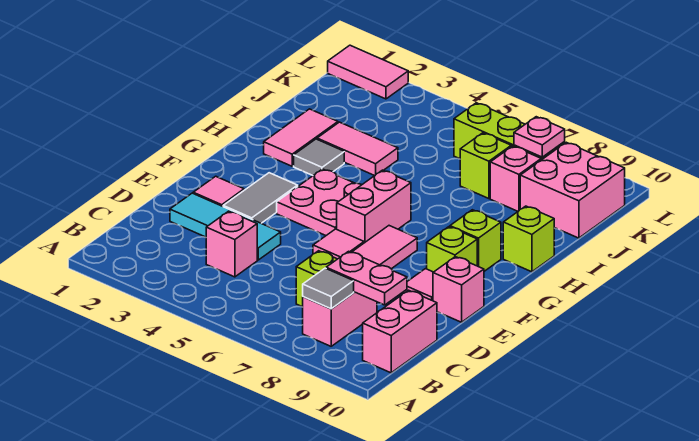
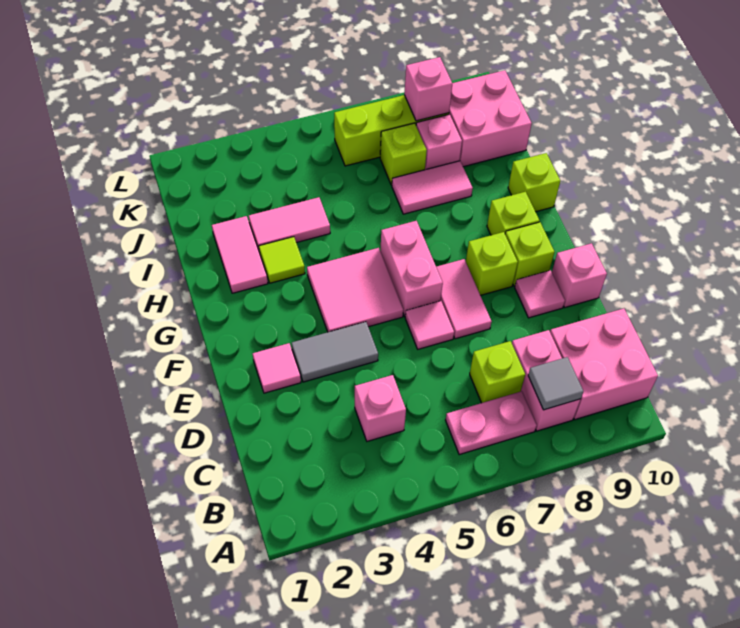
pink brick B10:C10 level 1 -> pink brick B9:C10 level 1
pink plate C8:C9 level 2 -> pink plate B6:B7 level 1
cyan tile D2:D4 level 1 -> none
grey tile E3:F3 level 1 -> grey tile E3:E4 level 1
pink plate F4:G5 level 1 -> pink tile F4:G5 level 1
none -> lime brick F8 level 1
grey tile H3 level 1 -> lime tile H3 level 1
pink plate K8 level 2 -> pink brick K8 level 2
pink tile L1:L2 level 1 -> pink tile I7:I8 level 1

